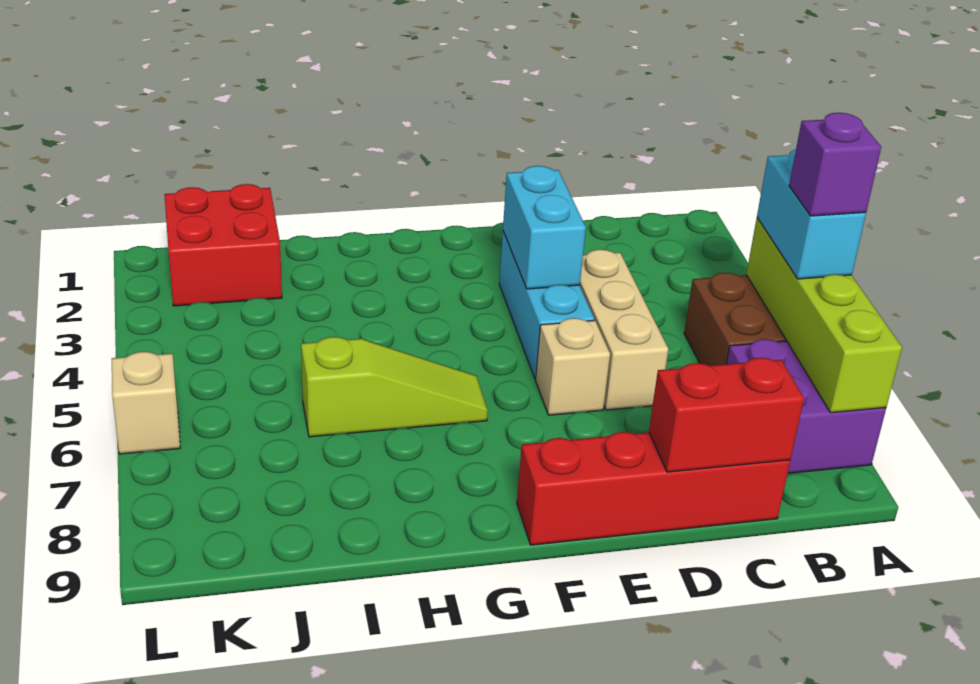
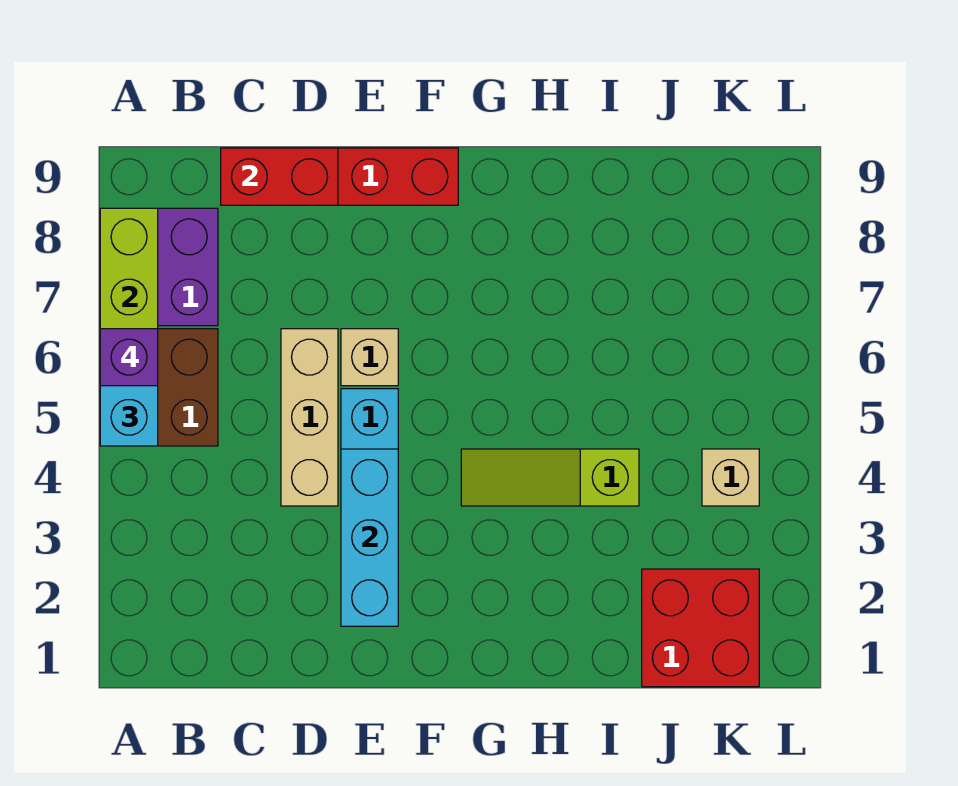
cyan brick E3:E4 level 2 -> cyan brick E2:E4 level 2
lime slope G6:I6 level 1 top I -> lime slope G4:I4 level 1 top I
tan brick L6 level 1 -> tan brick K4 level 1

